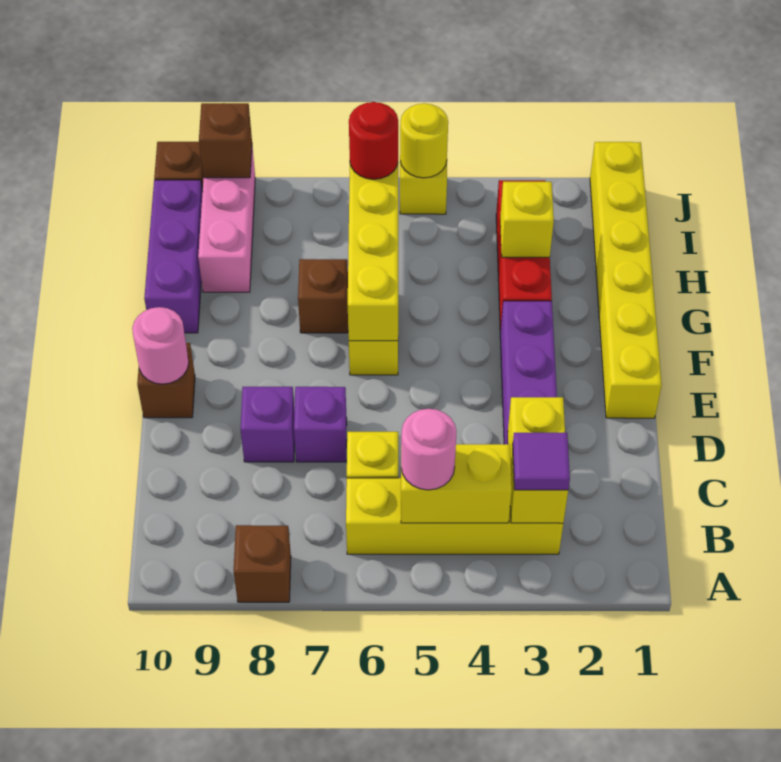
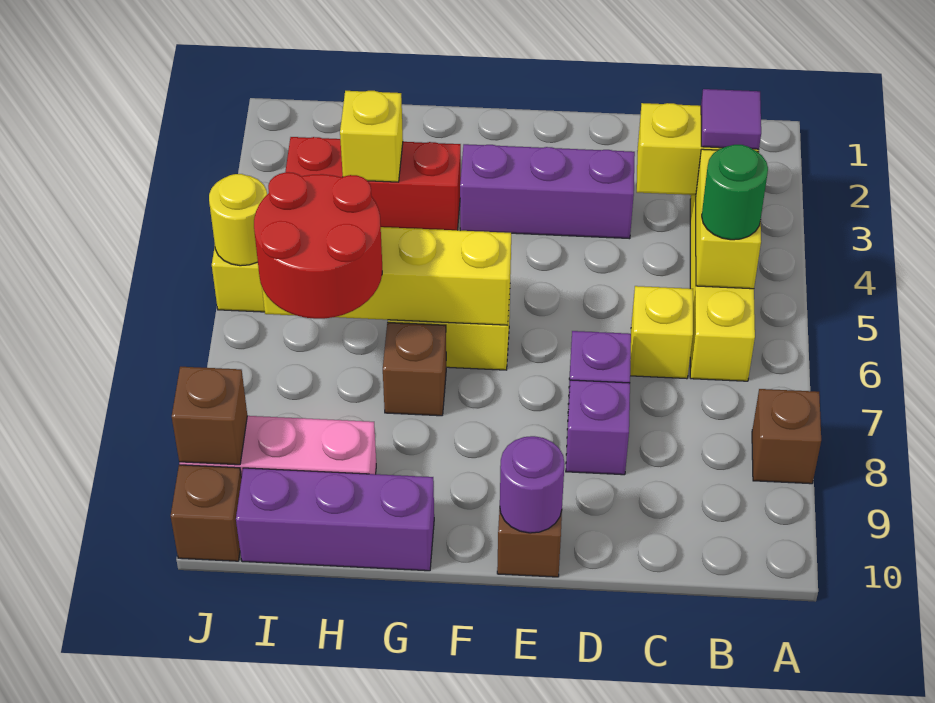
pink round brick B5 level 3 -> green round brick B5 level 3
yellow brick E1:J1 level 1 -> none
pink round brick E10 level 2 -> purple round brick E10 level 2
red round brick I6 level 3 -> red round brick H6:I7 level 3

